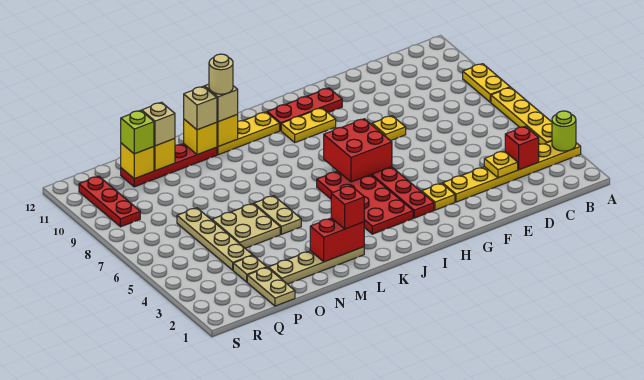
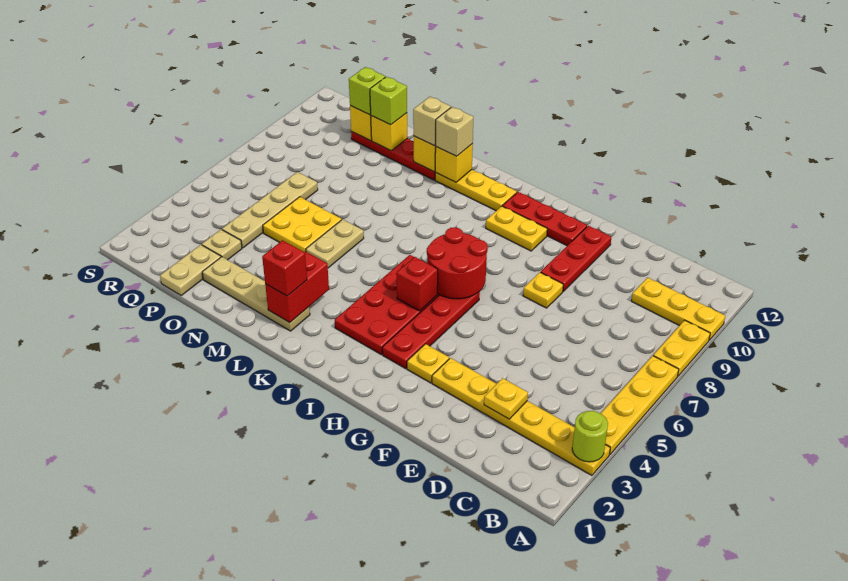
none -> yellow plate A10:C10 level 1
red brick C3 level 2 -> red brick I5 level 2
red brick H6:I7 level 2 -> red round brick H6:I7 level 2
red brick L2:M2 level 2 -> red brick L2:L3 level 2
tan round brick L11 level 4 -> none
tan plate N5:O6 level 1 -> yellow plate N5:O6 level 1
tan brick O11 level 3 -> lime brick O11 level 3
red plate R9:R11 level 1 -> red plate F9:F11 level 1

